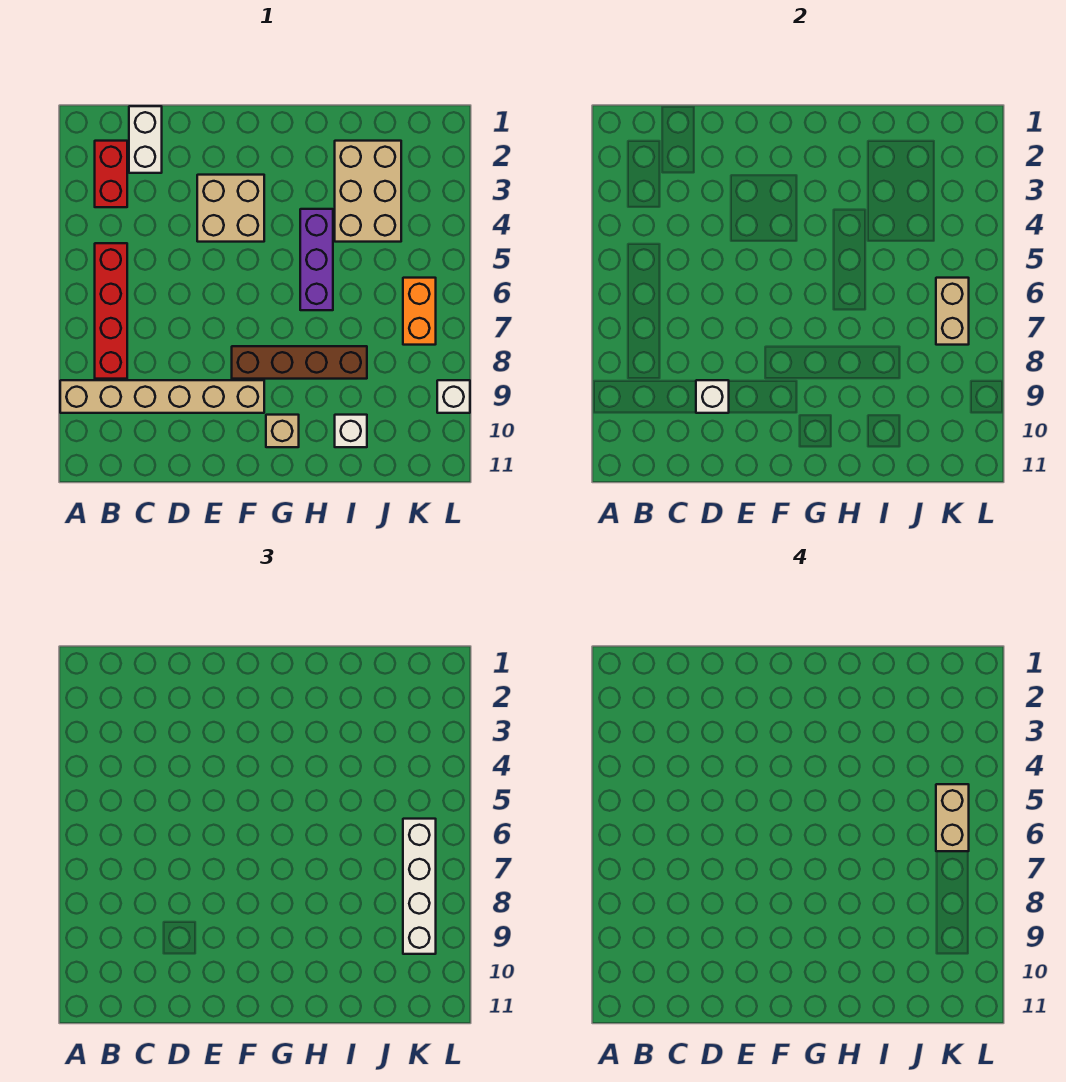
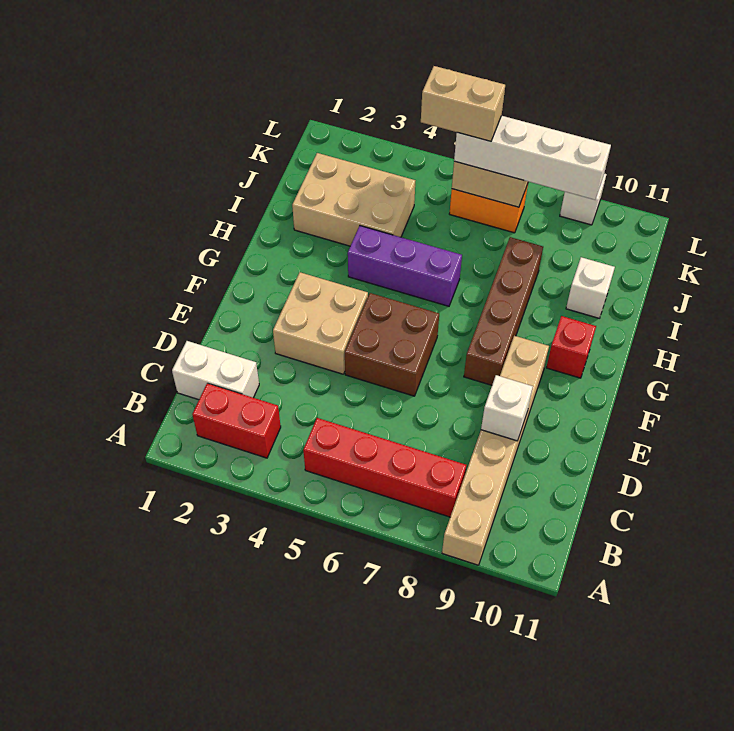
none -> brown brick E5:F6 level 1
tan brick G10 level 1 -> red brick G10 level 1

